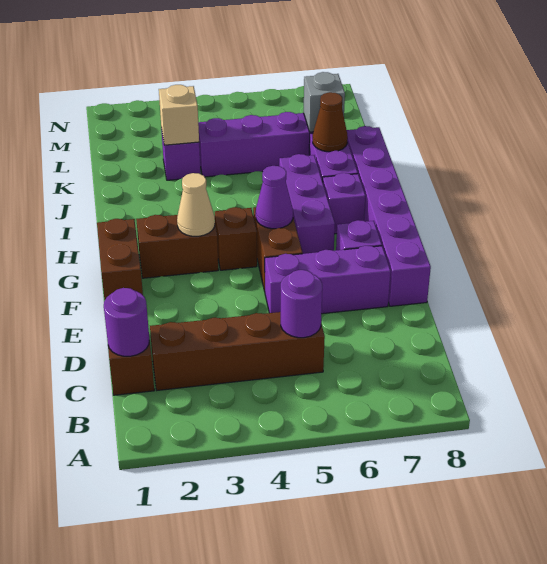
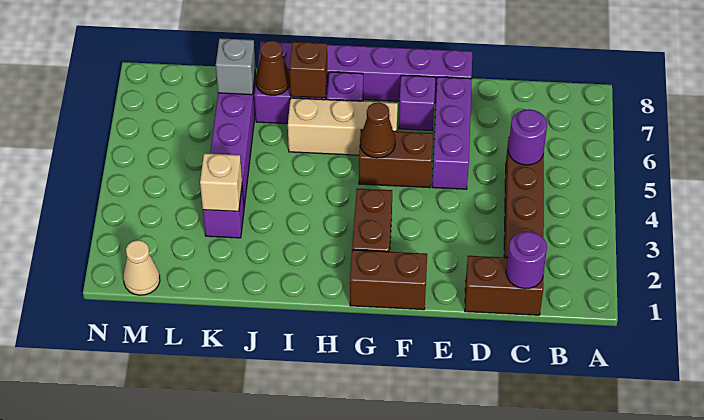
tan cone G3 level 2 -> tan cone M1 level 1
brown brick G4 level 1 -> brown brick I7 level 2
purple cone G5 level 2 -> brown cone G5 level 2
purple brick G6:I6 level 1 -> tan brick G6:I6 level 1

